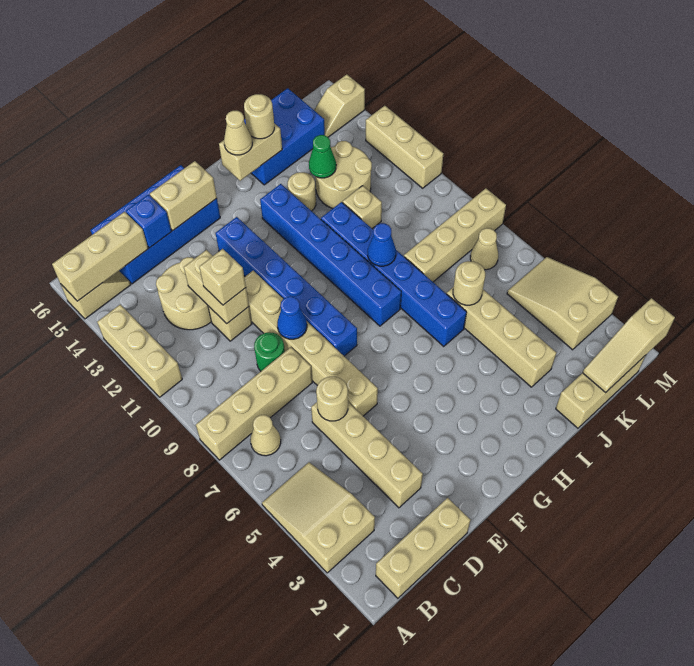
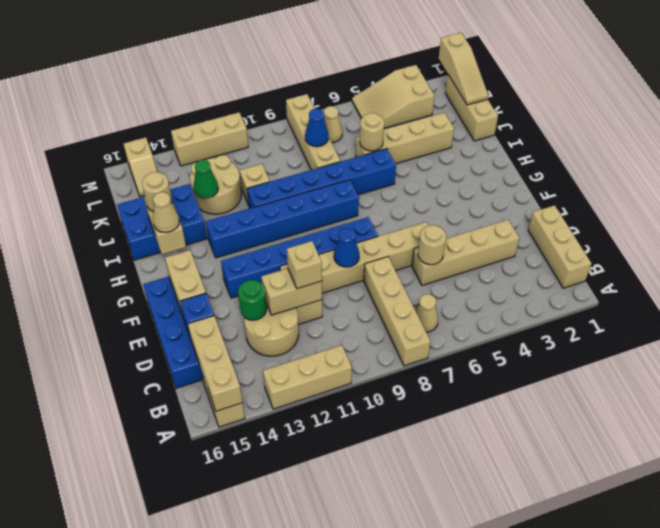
tan slope A3:B5 level 1 top 3 -> none
green round brick D9 level 1 -> green round brick D13 level 2
blue cone I9 level 2 -> blue cone K8 level 2
tan round brick I13 level 1 -> none
blue brick I15:K16 level 1 -> blue brick I14:J16 level 1

